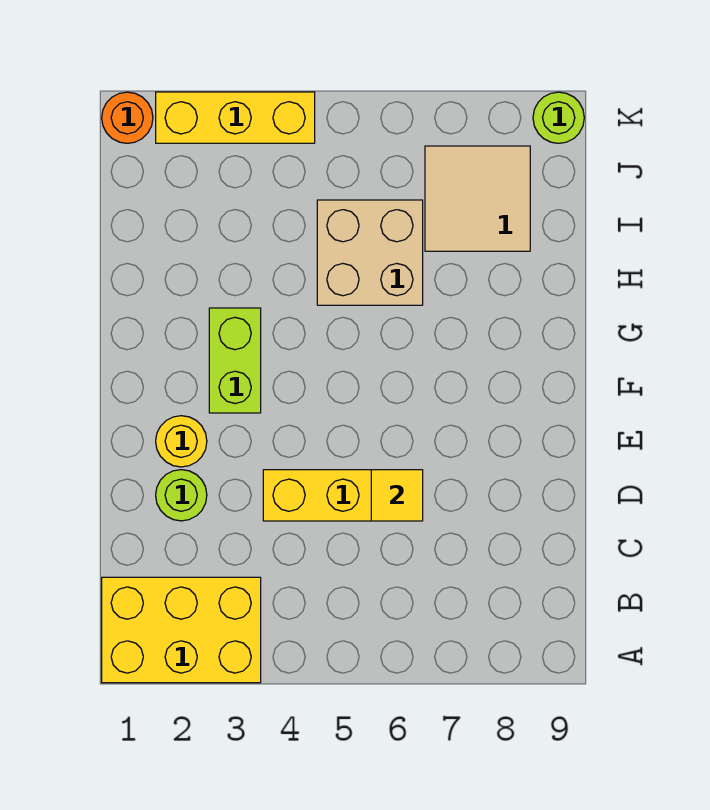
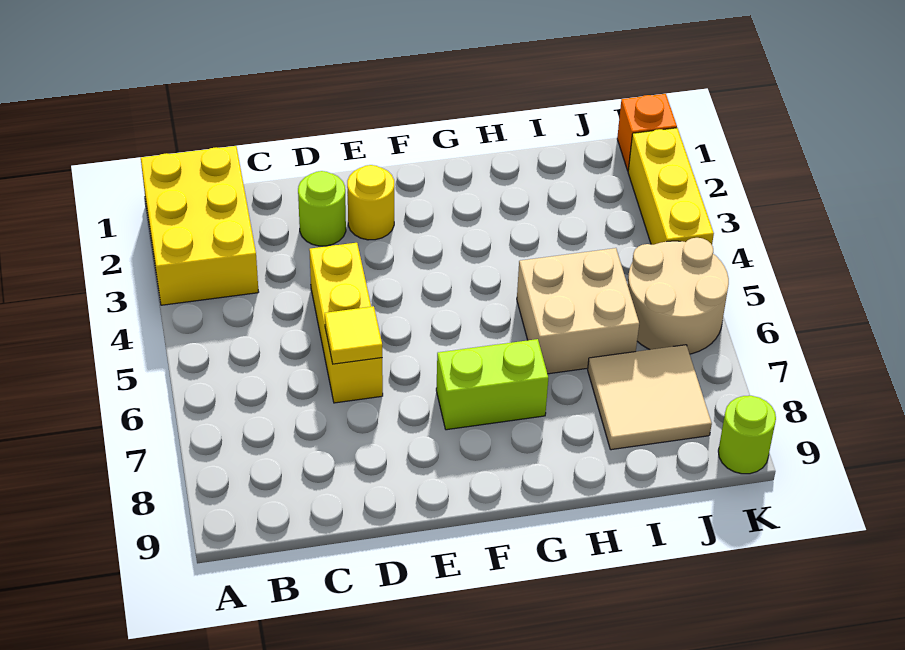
lime brick F3:G3 level 1 -> lime brick F7:G7 level 1
none -> tan round brick J5:K6 level 1
orange round brick K1 level 1 -> orange brick K1 level 1

